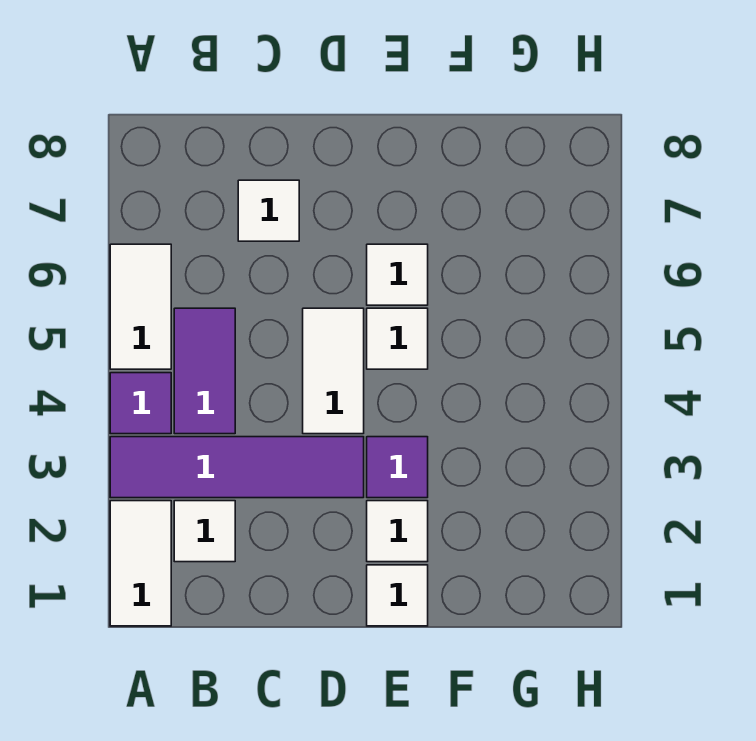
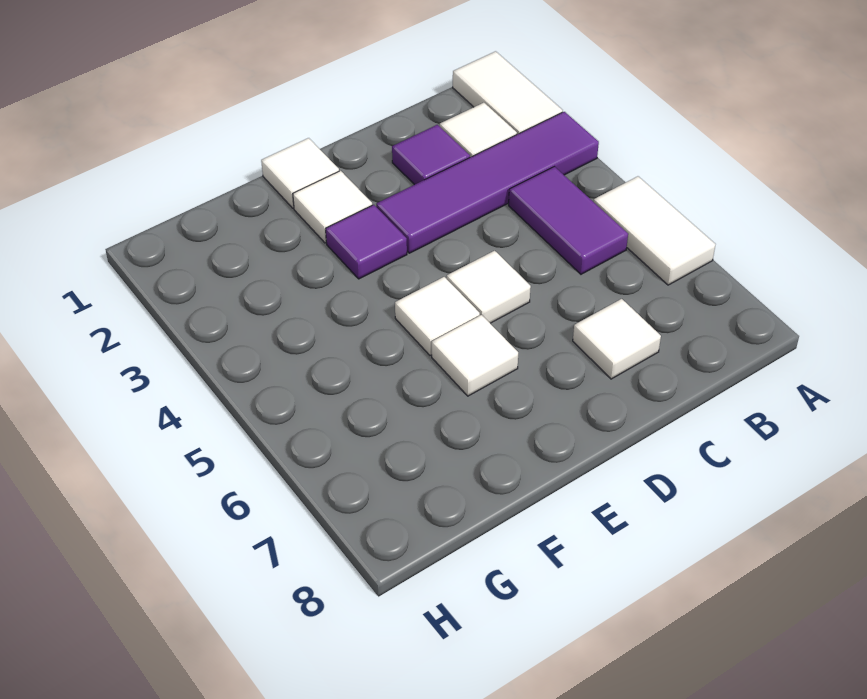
purple tile A4 level 1 -> purple tile C2 level 1
white tile D4:D5 level 1 -> white tile D5 level 1

